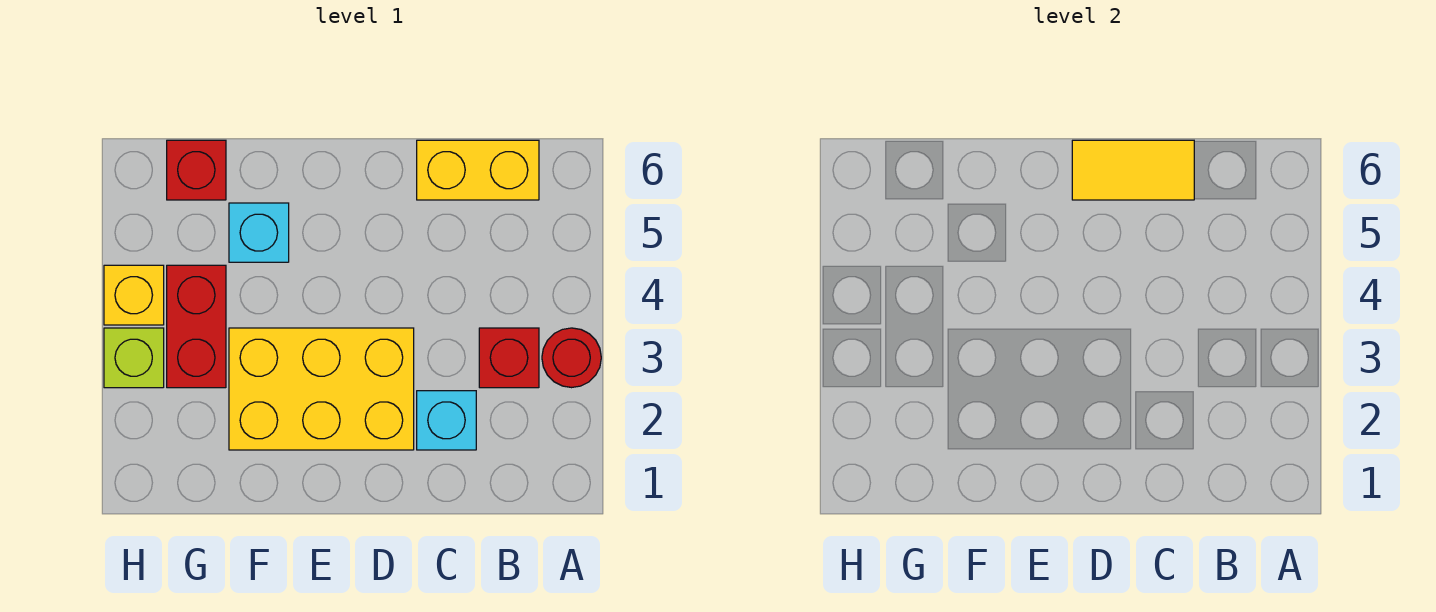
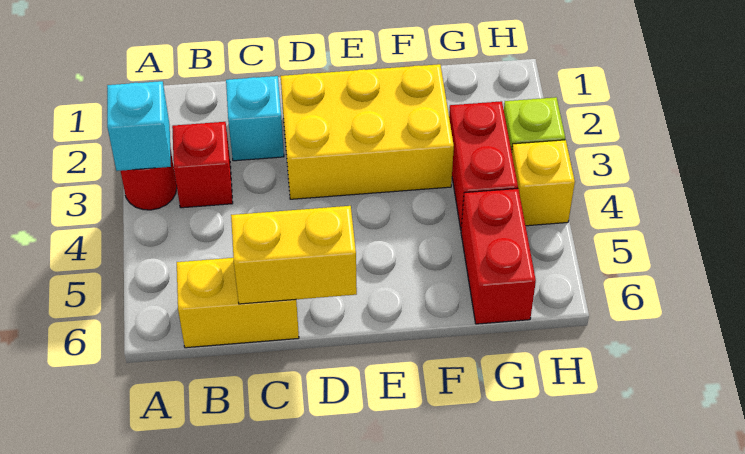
yellow tile C6:D6 level 2 -> yellow brick C6:D6 level 2
cyan brick F5 level 1 -> cyan brick A3 level 2
red brick G6 level 1 -> red brick G5:G6 level 1

